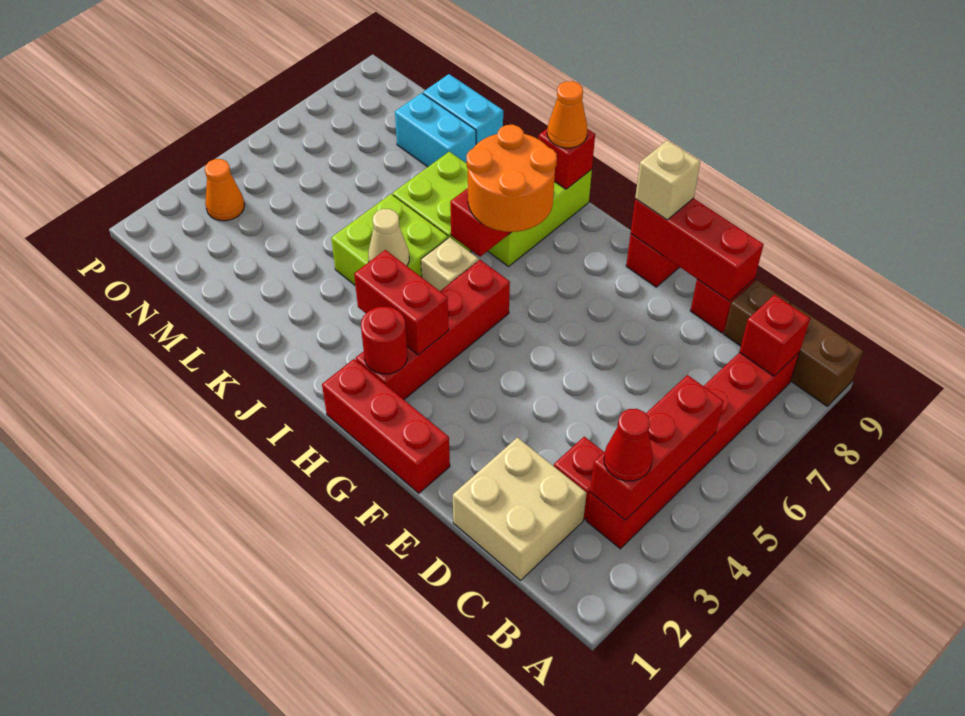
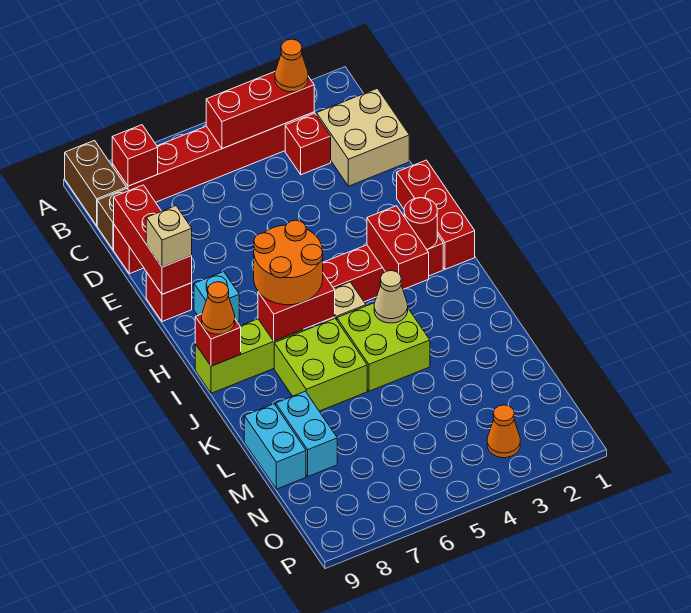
red cone B3 level 3 -> orange cone B3 level 3
none -> cyan brick G8 level 1

